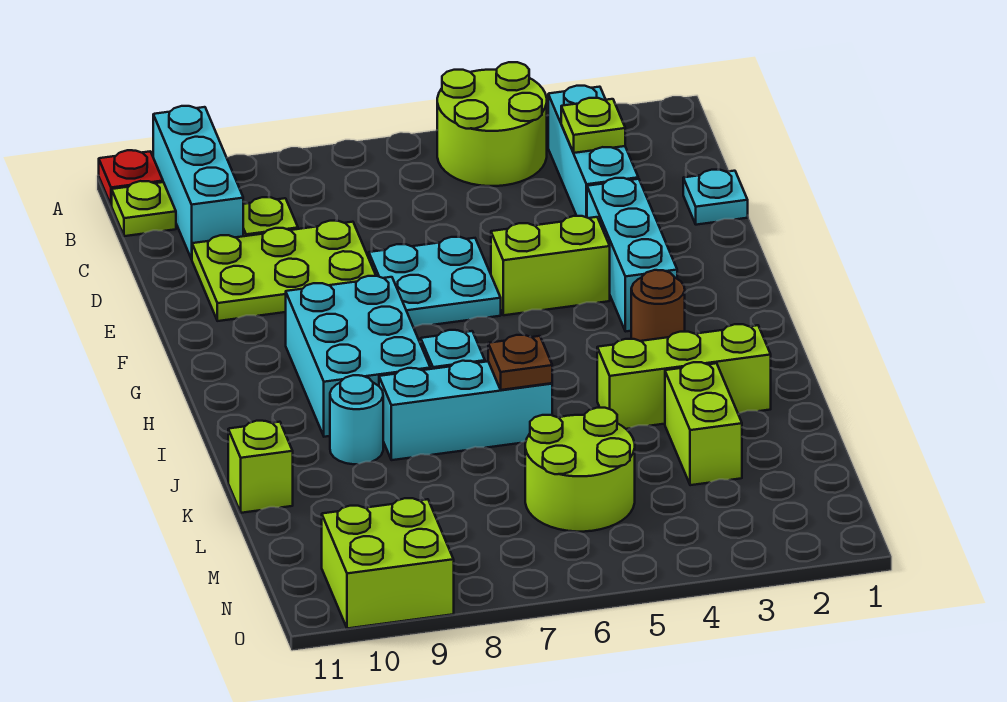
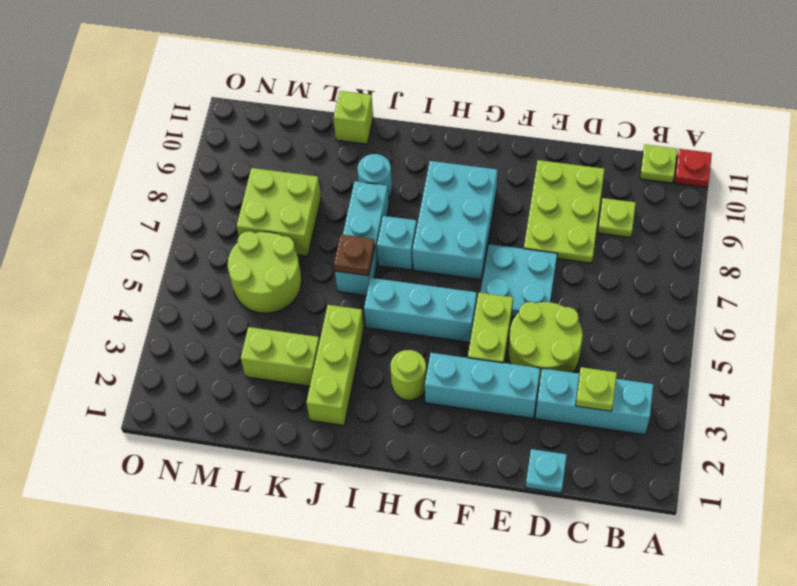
lime round brick A4:B5 level 1 -> lime round brick D4:E5 level 1
cyan brick A10:C10 level 1 -> cyan brick G5:I5 level 1
cyan brick G8:I9 level 1 -> cyan brick G7:H9 level 1
brown round brick H3 level 1 -> lime round brick H3 level 1
lime brick N9:O10 level 1 -> lime brick L7:M8 level 1

